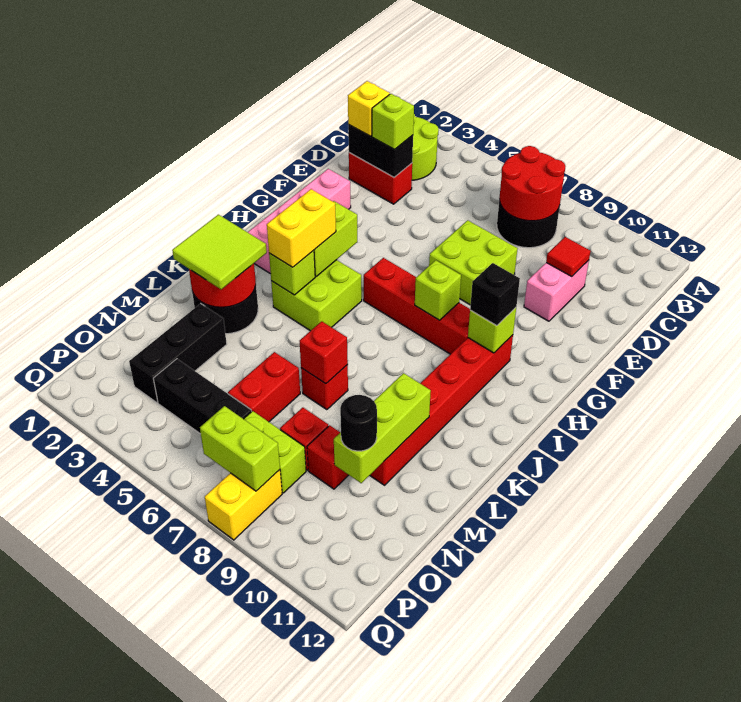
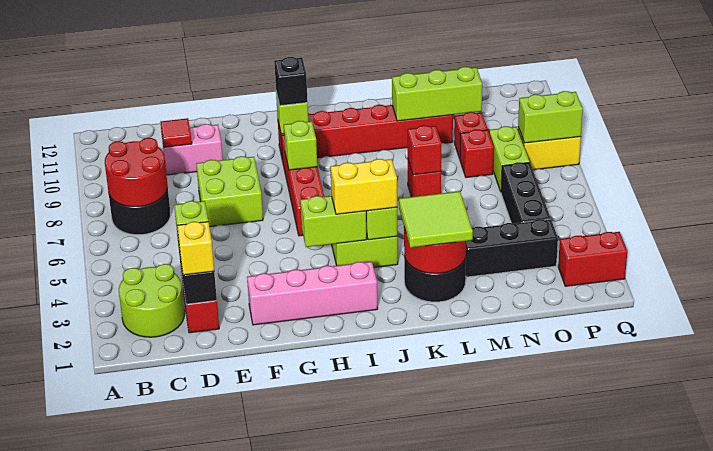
red brick M6:N6 level 1 -> red brick P2:Q2 level 1
black round brick N10 level 3 -> none
lime brick P7:P8 level 2 -> lime brick P8:Q8 level 2

